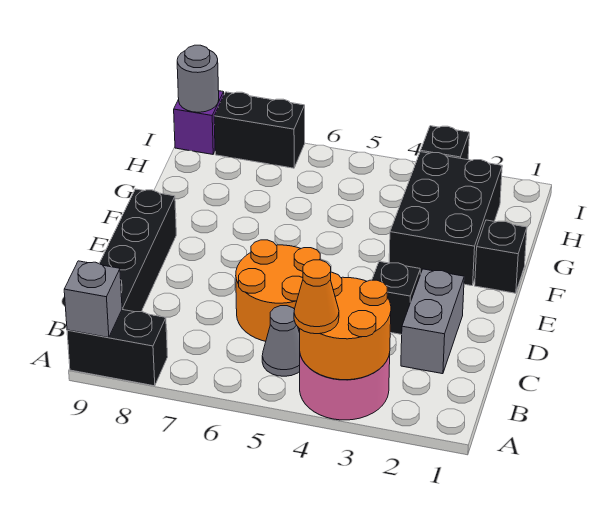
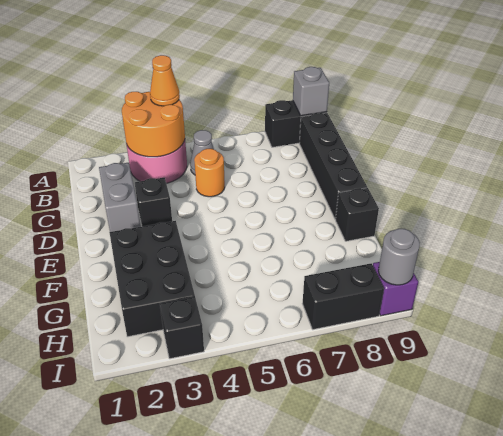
orange round brick C5:D6 level 1 -> orange round brick C5 level 1
black brick F1 level 1 -> black brick F9 level 1

